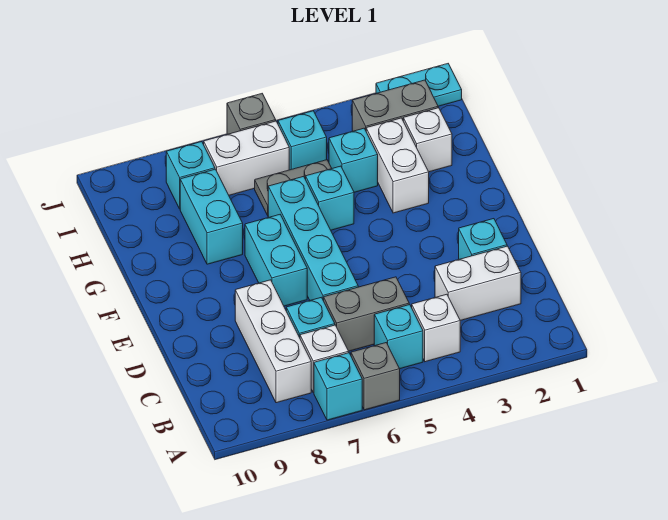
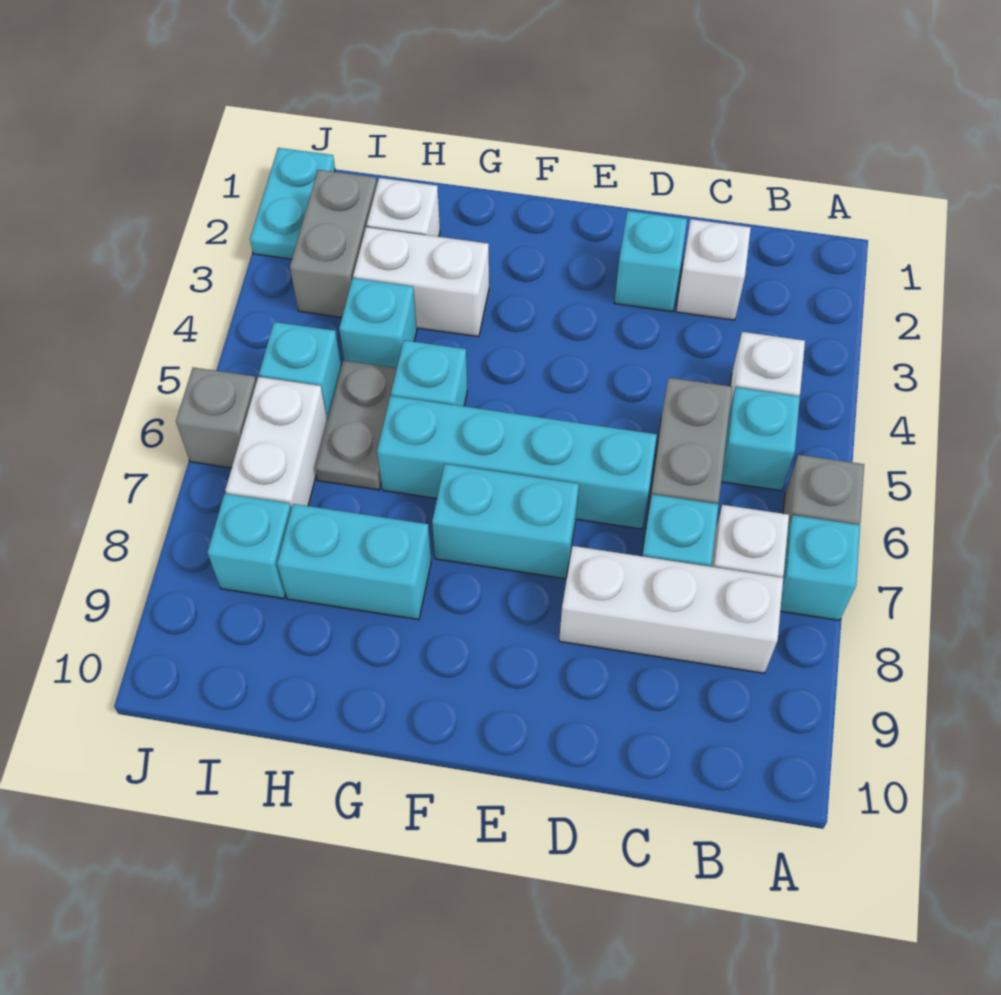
white brick C2:C3 level 1 -> white brick C2 level 1

